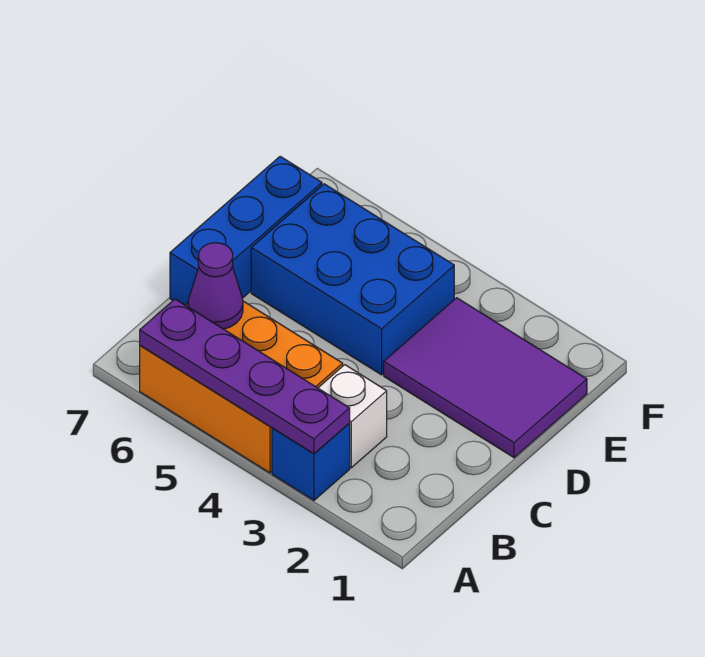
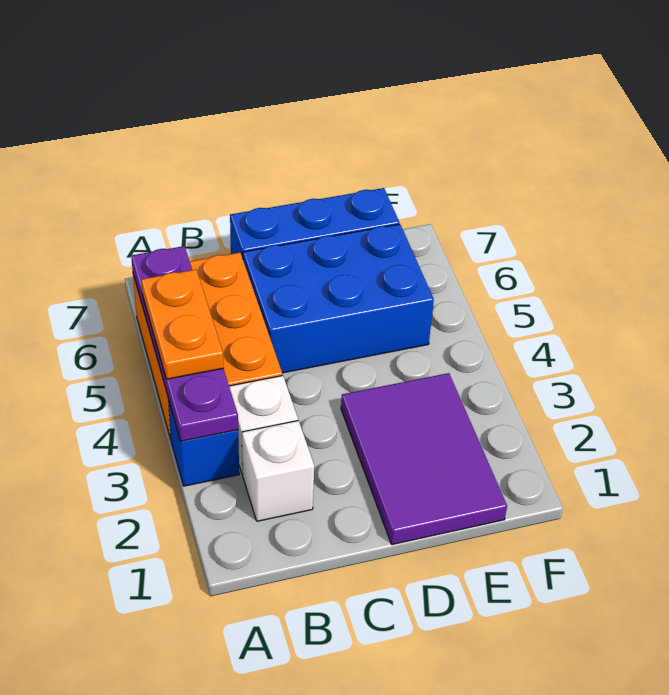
none -> orange plate A4:A5 level 3
none -> white brick B2 level 1
purple cone B6 level 2 -> none
blue brick D4:E6 level 1 -> blue brick C5:E6 level 1

